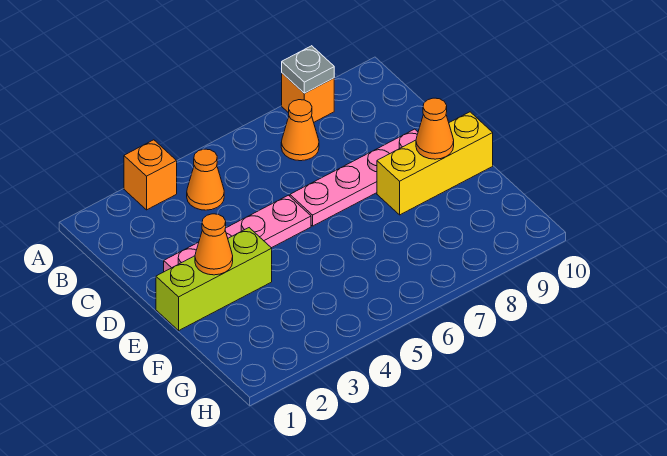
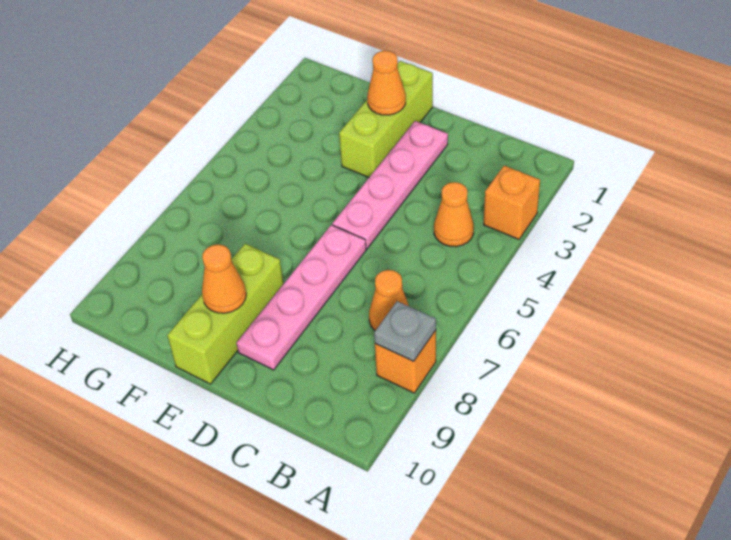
yellow brick E8:E10 level 1 -> lime brick E8:E10 level 1

